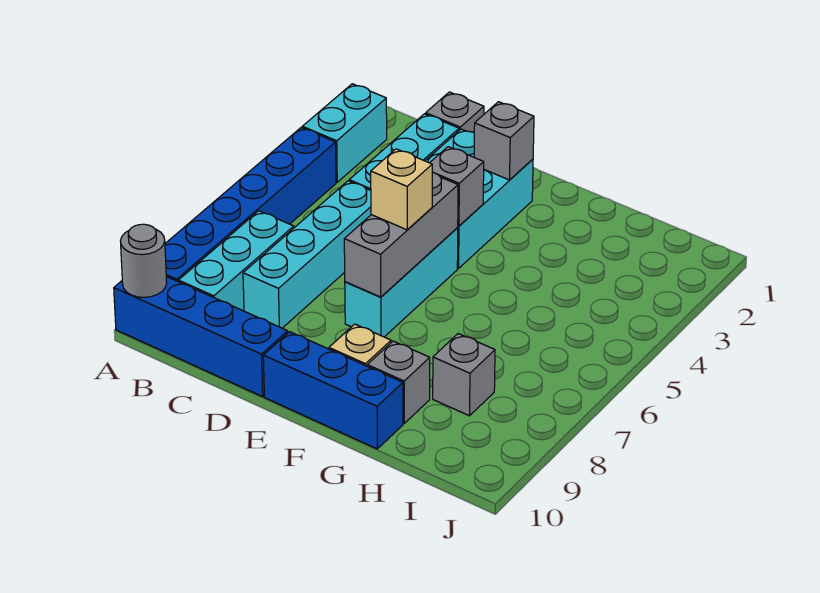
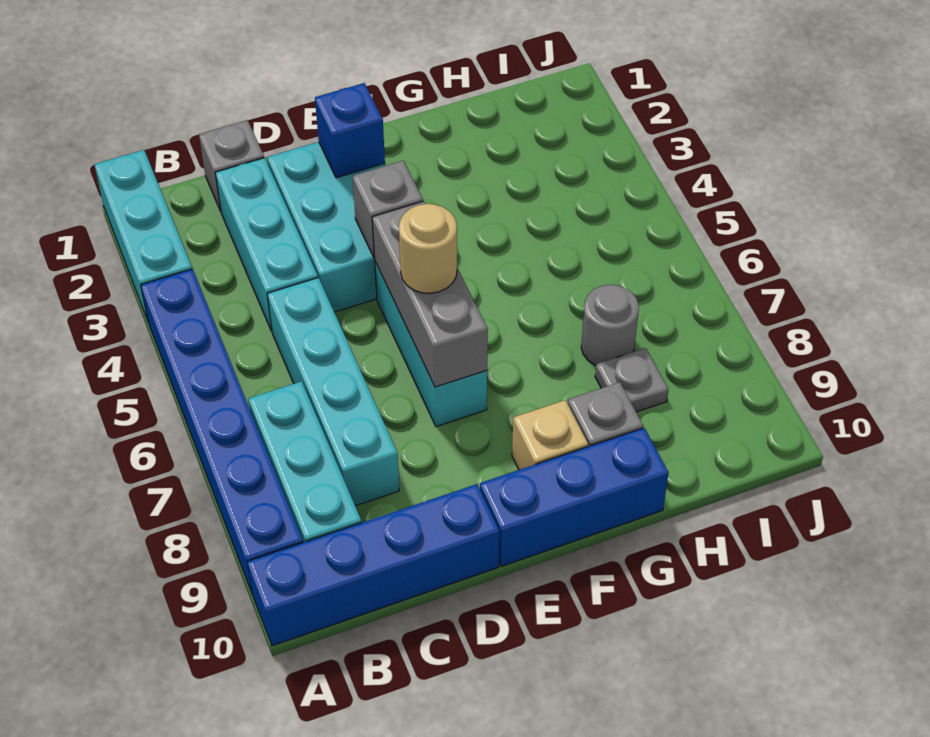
cyan brick A2:A3 level 1 -> cyan brick A1:A3 level 1
grey round brick A10 level 2 -> grey round brick H7 level 1
grey brick E2 level 2 -> blue brick E2 level 2
tan brick E6 level 3 -> tan round brick E6 level 3
grey brick H8 level 1 -> grey plate H8 level 1

